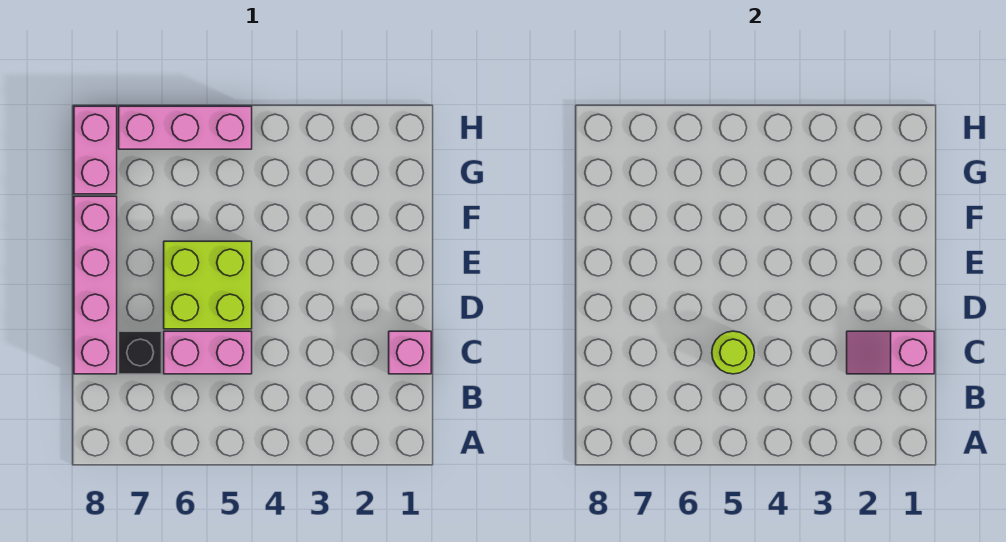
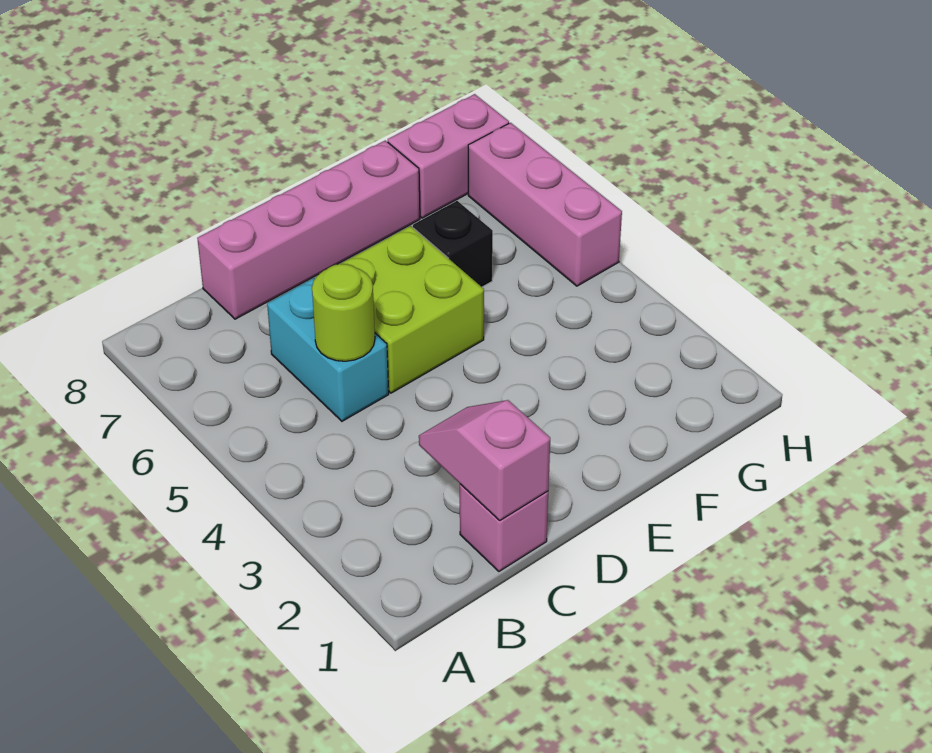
pink brick C5:C6 level 1 -> cyan brick C5:C6 level 1
black brick C7 level 1 -> black brick F6 level 1

